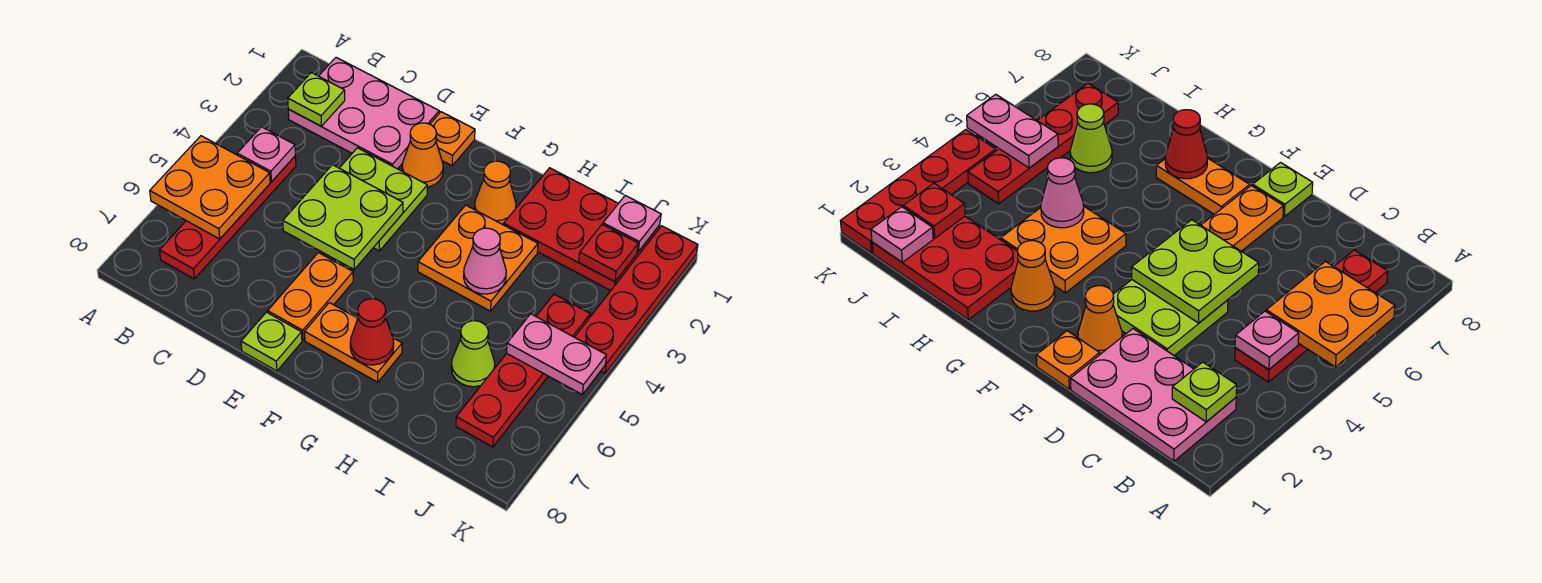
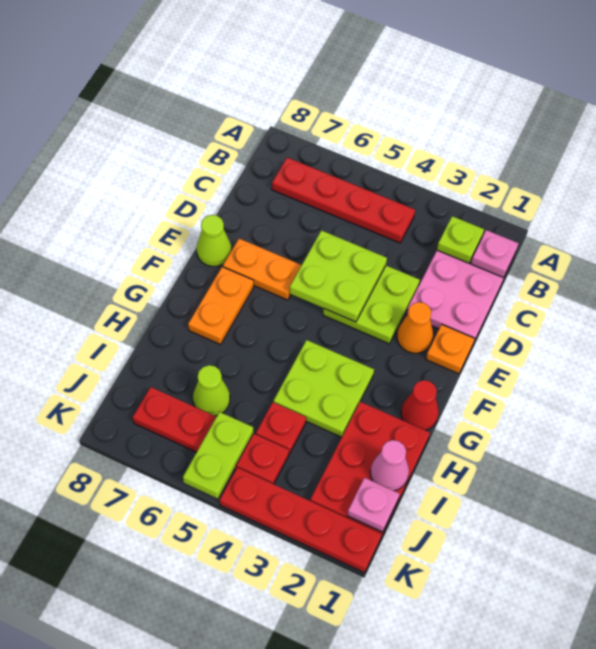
orange plate A5:B6 level 2 -> none
pink plate B4 level 2 -> pink plate B1 level 2
lime plate E8 level 1 -> lime cone E8 level 1
orange cone G2 level 1 -> none
orange plate G3:H4 level 1 -> lime plate G3:H4 level 1
red cone G7 level 2 -> red cone G1 level 1
pink cone H4 level 2 -> pink cone I1 level 2
red plate J2 level 2 -> red plate I4 level 1
pink plate J5:K5 level 2 -> lime plate J5:K5 level 2

